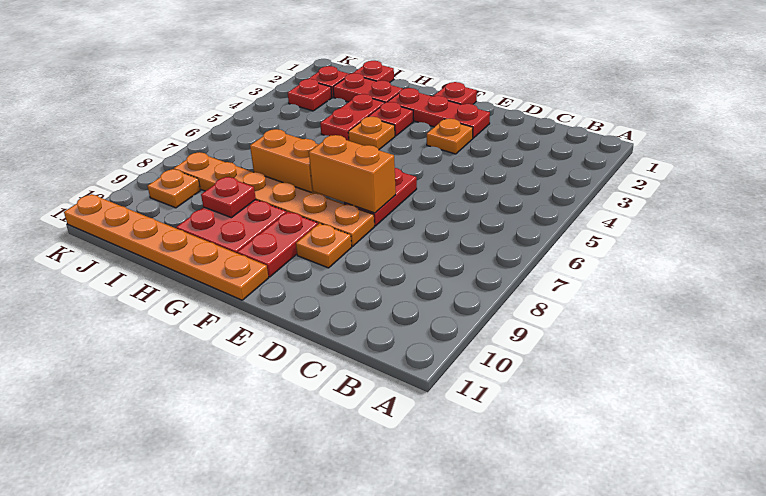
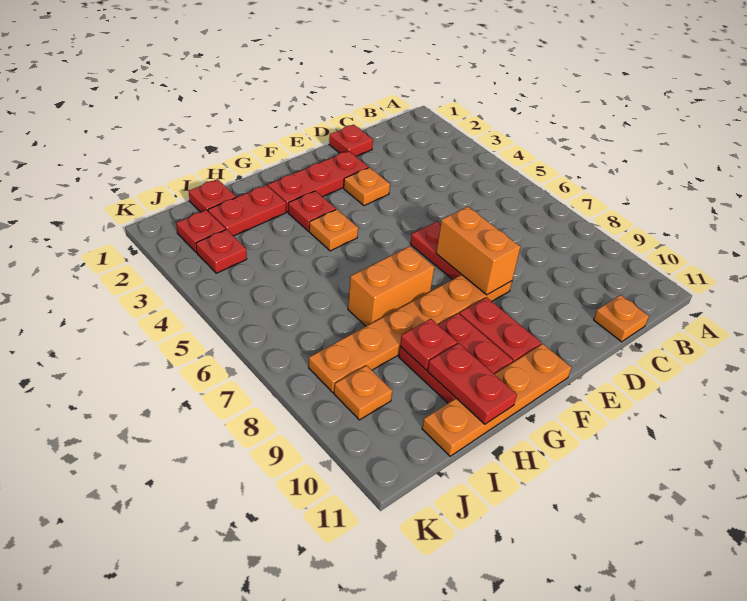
orange brick E7:F7 level 2 -> orange brick E7:E8 level 2
orange plate E9 level 1 -> orange plate C11 level 1
red plate F1 level 1 -> red plate D1 level 1
orange plate F11:K11 level 1 -> orange plate F11:I11 level 1
red plate H3:H4 level 1 -> red plate H10:H11 level 2

